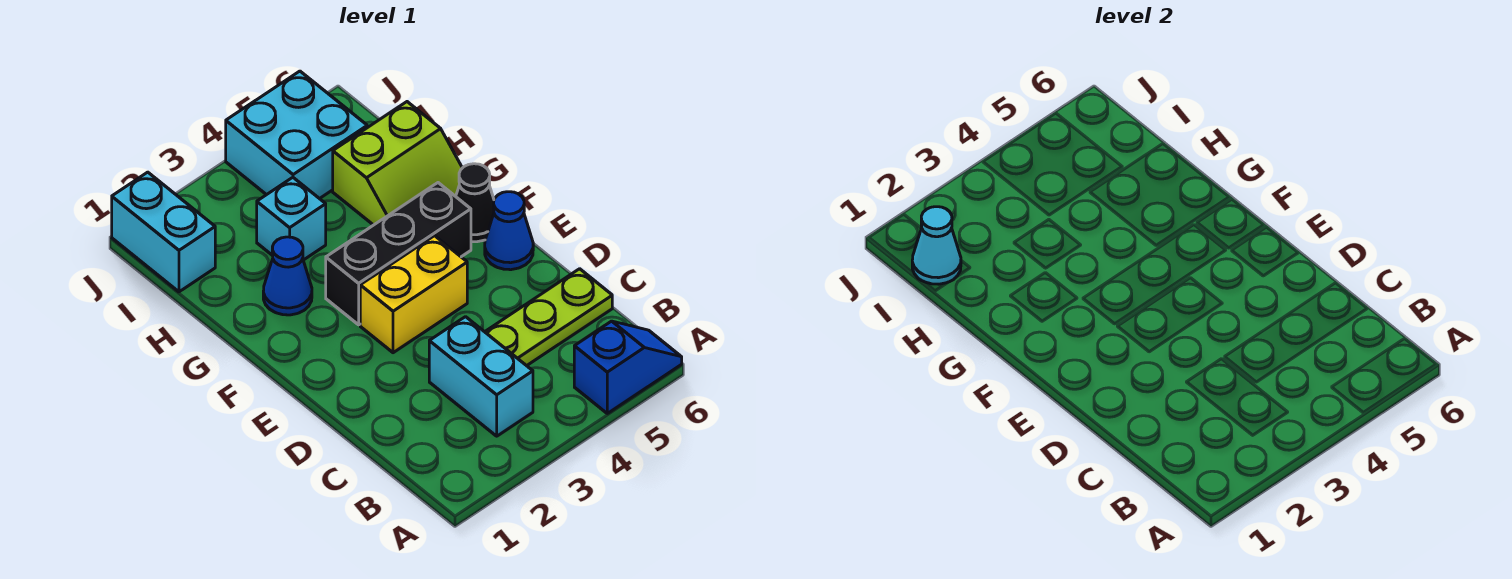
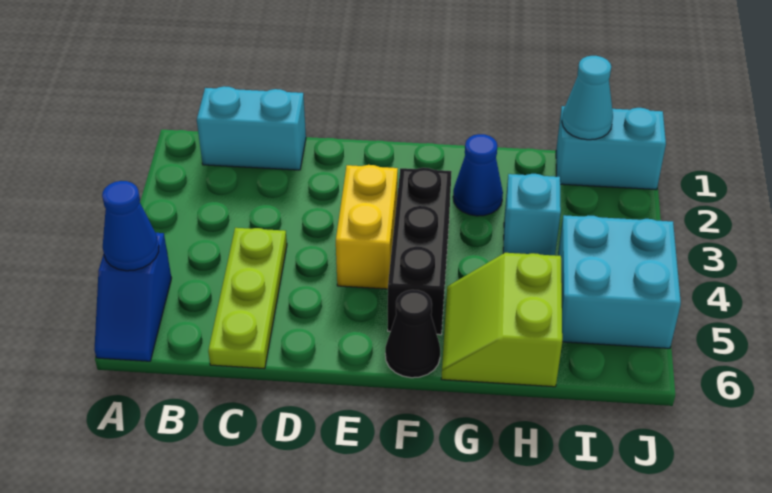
cyan brick B3:C3 level 1 -> cyan brick B1:C1 level 1
blue cone E6 level 1 -> blue cone A5 level 2

